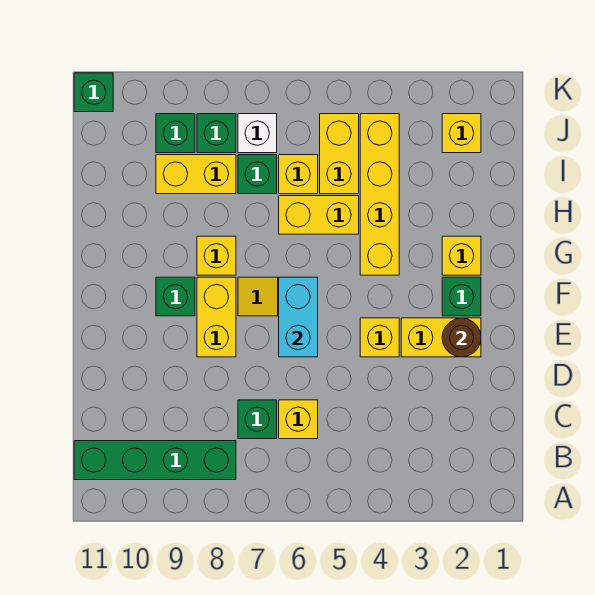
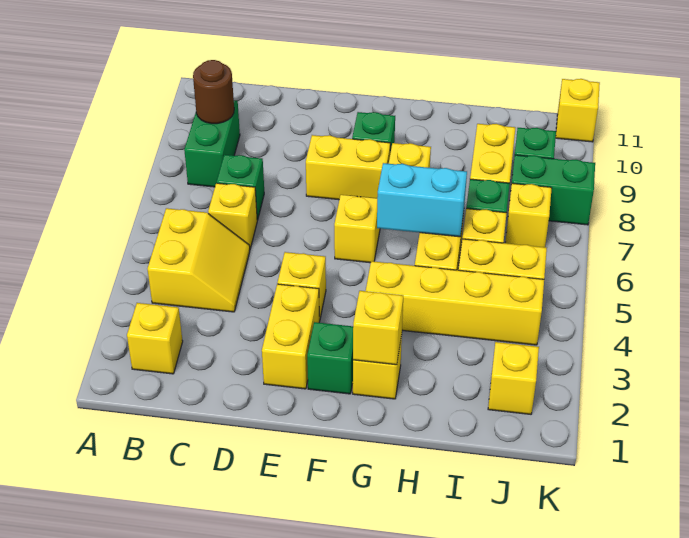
none -> yellow brick B2 level 1
none -> yellow slope B4:C5 level 1 top B
green brick B8:B11 level 1 -> green brick B8:B9 level 1
brown round brick E2 level 2 -> brown round brick B9 level 2
cyan brick E6:F6 level 2 -> cyan brick G6:H6 level 2
none -> yellow brick G2 level 2
white brick J7 level 1 -> yellow brick J7 level 1
green brick J8 level 1 -> green brick J8:K8 level 1
green brick K11 level 1 -> yellow brick K11 level 1

